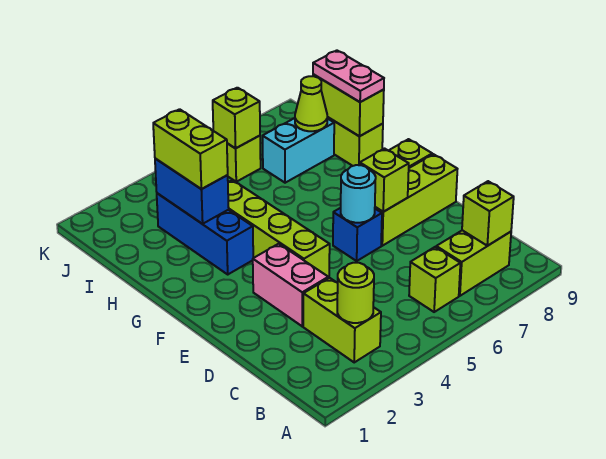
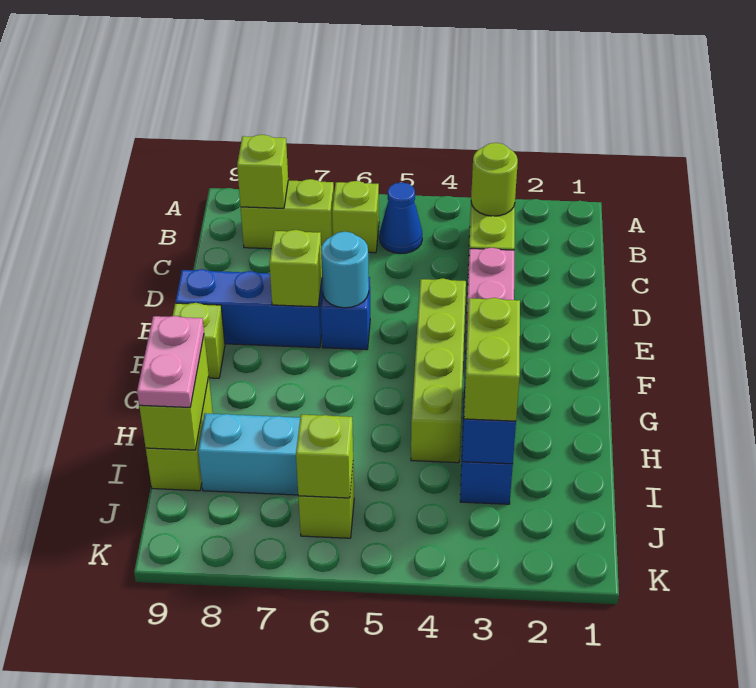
none -> blue cone B5 level 1
lime brick E7:E9 level 1 -> blue brick E7:E9 level 1
lime cone I8 level 2 -> none

